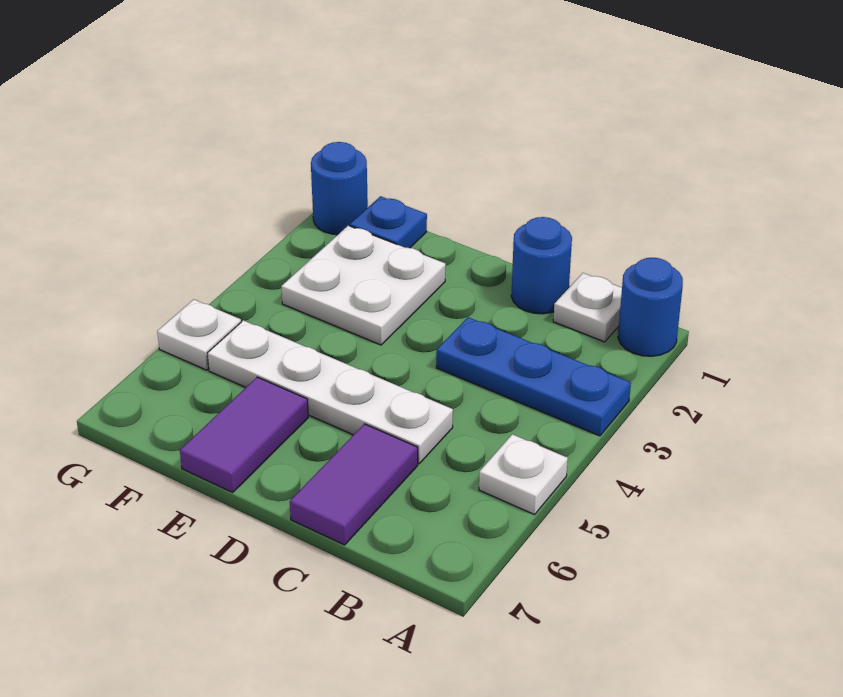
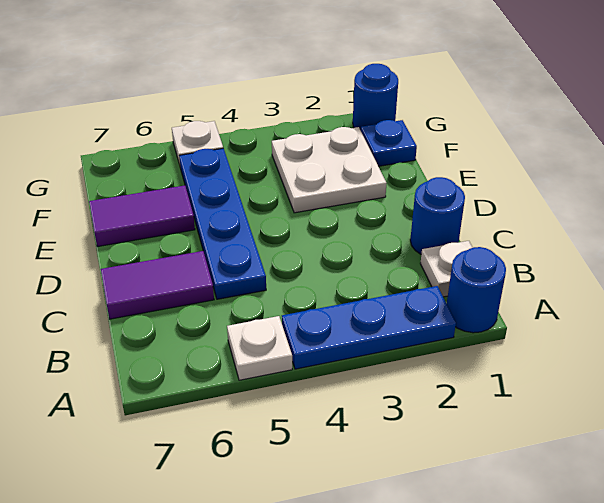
blue plate A3:C3 level 1 -> blue plate A2:A4 level 1
white plate C5:F5 level 1 -> blue plate C5:F5 level 1

